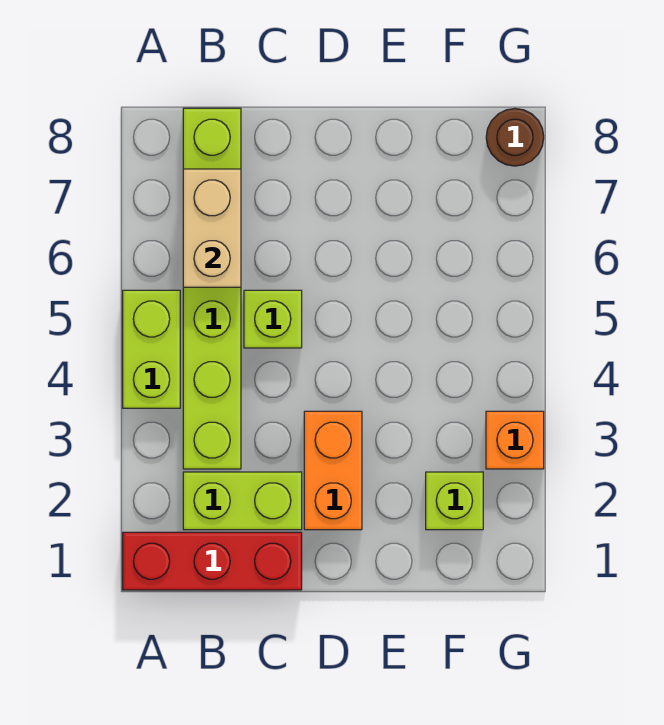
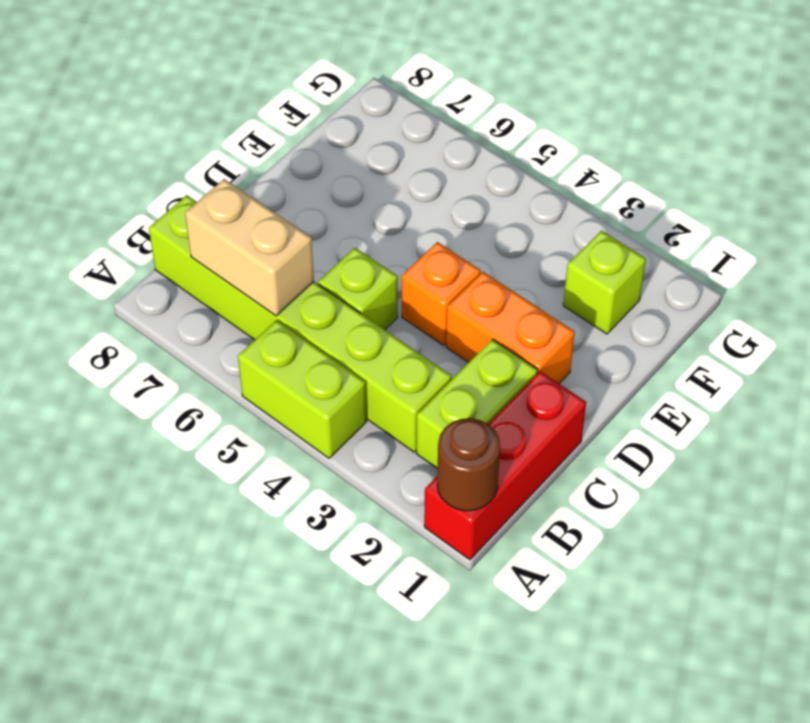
orange brick G3 level 1 -> orange brick D4 level 1
brown round brick G8 level 1 -> brown round brick A1 level 2

